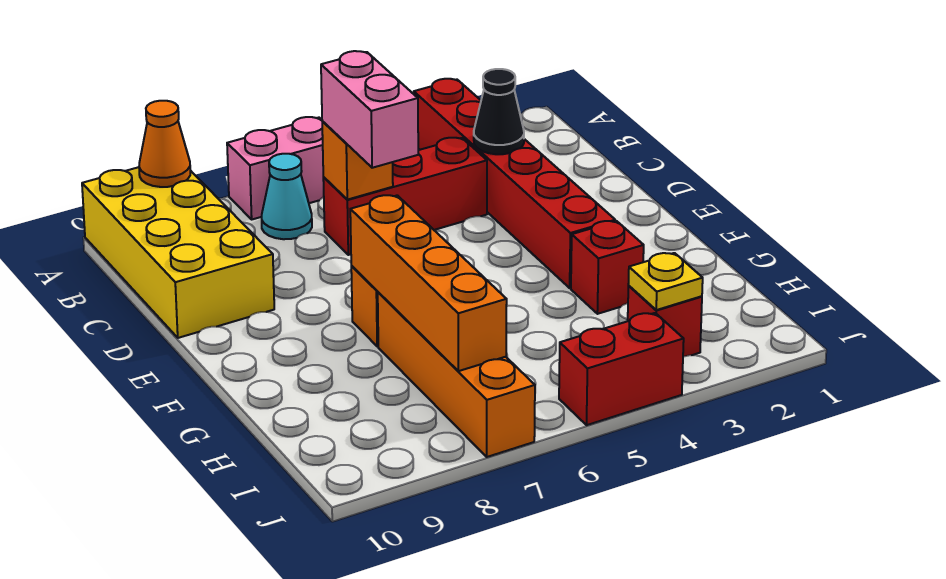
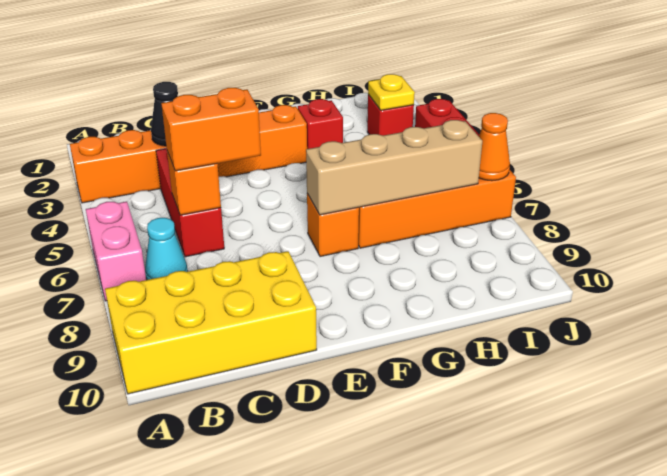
red brick A3:F3 level 1 -> orange brick A3:F3 level 1
orange cone A9 level 2 -> orange cone J7 level 2
pink brick C6:D6 level 3 -> orange brick C6:D6 level 3
orange brick F7:I7 level 2 -> tan brick F7:I7 level 2

